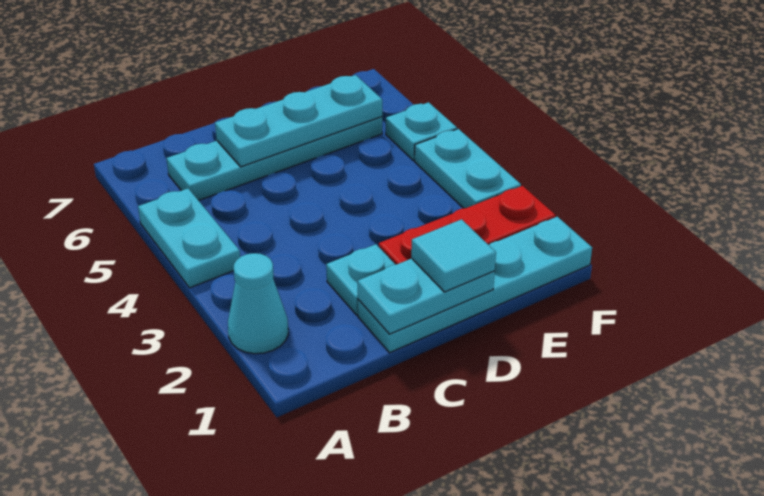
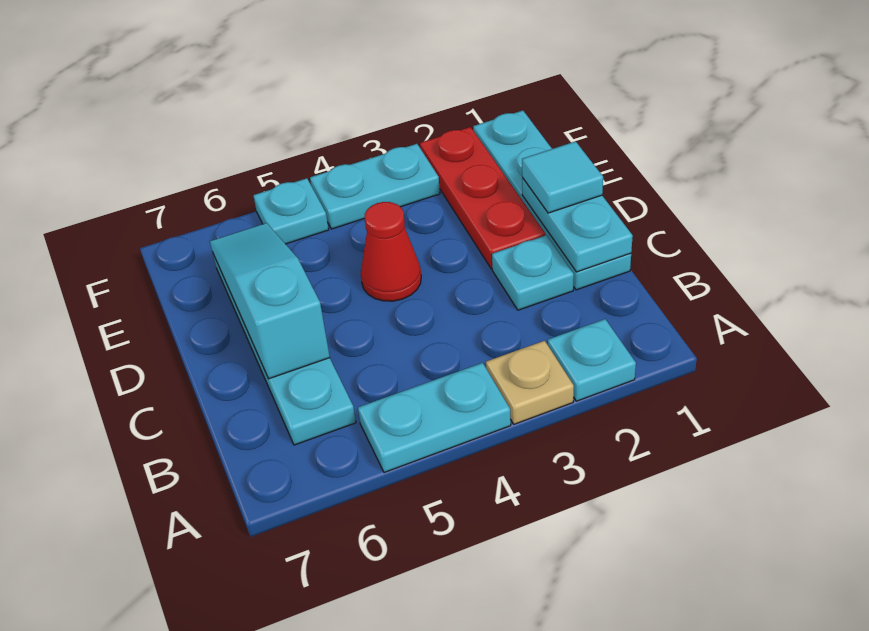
cyan cone A2 level 1 -> cyan plate A2 level 1
none -> tan plate A3 level 1
cyan plate C6:E6 level 2 -> cyan slope C6:E6 level 2 top C
none -> red cone D4 level 1

